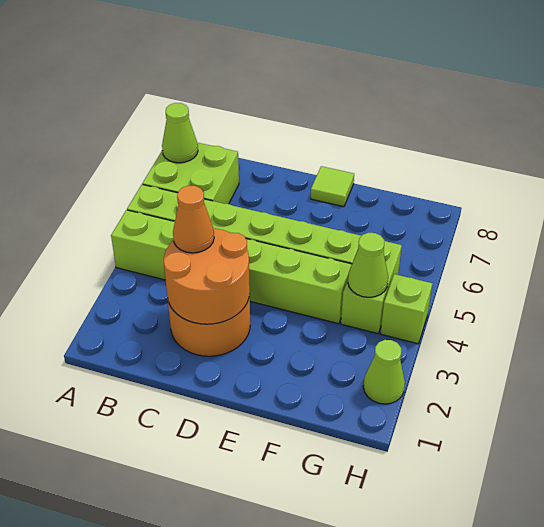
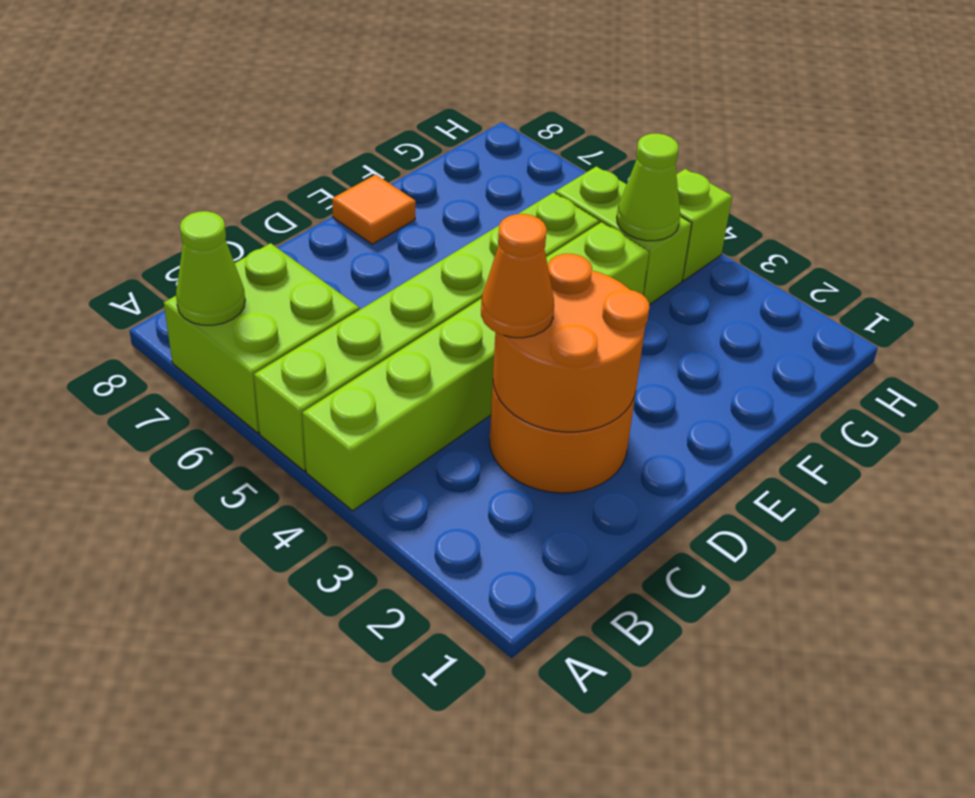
lime tile E8 level 1 -> orange tile E8 level 1
lime cone H2 level 1 -> none

